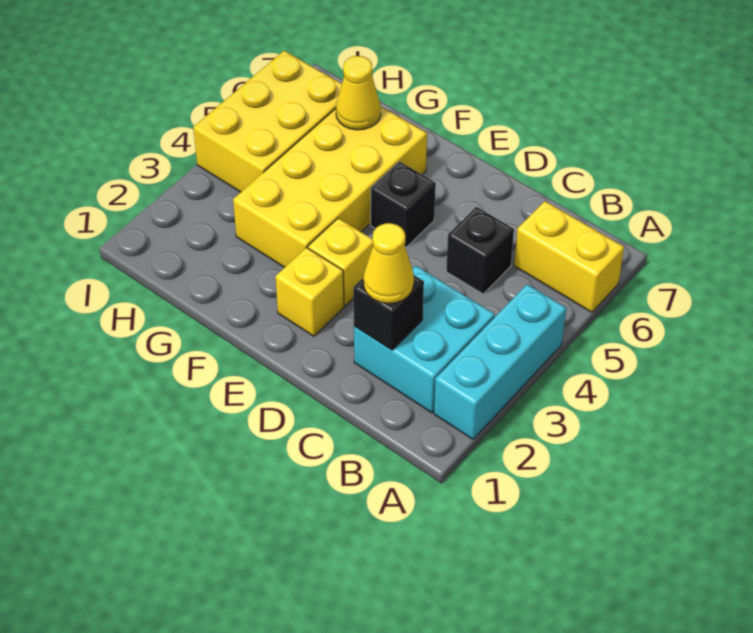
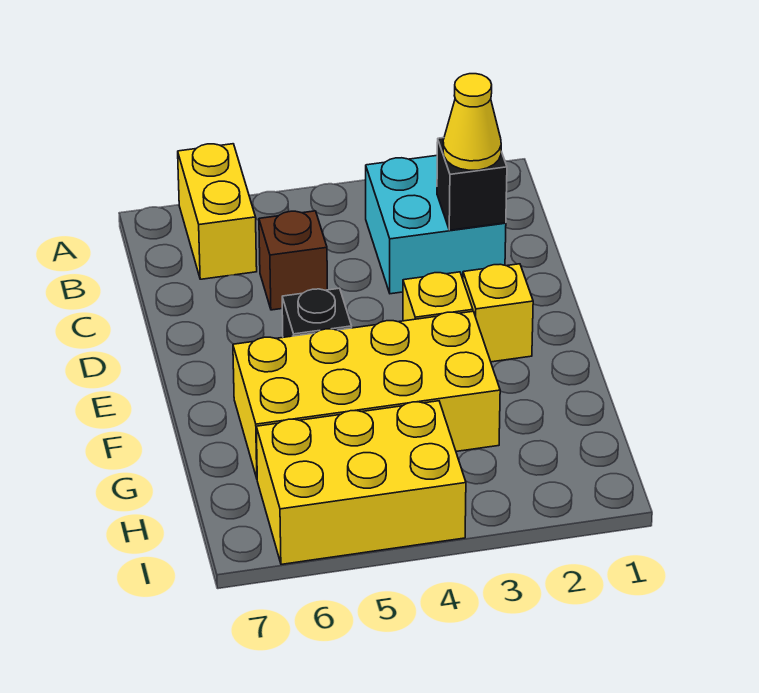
cyan brick A2:A4 level 1 -> none
black brick C5 level 1 -> brown brick C5 level 1
yellow cone G6 level 2 -> none

